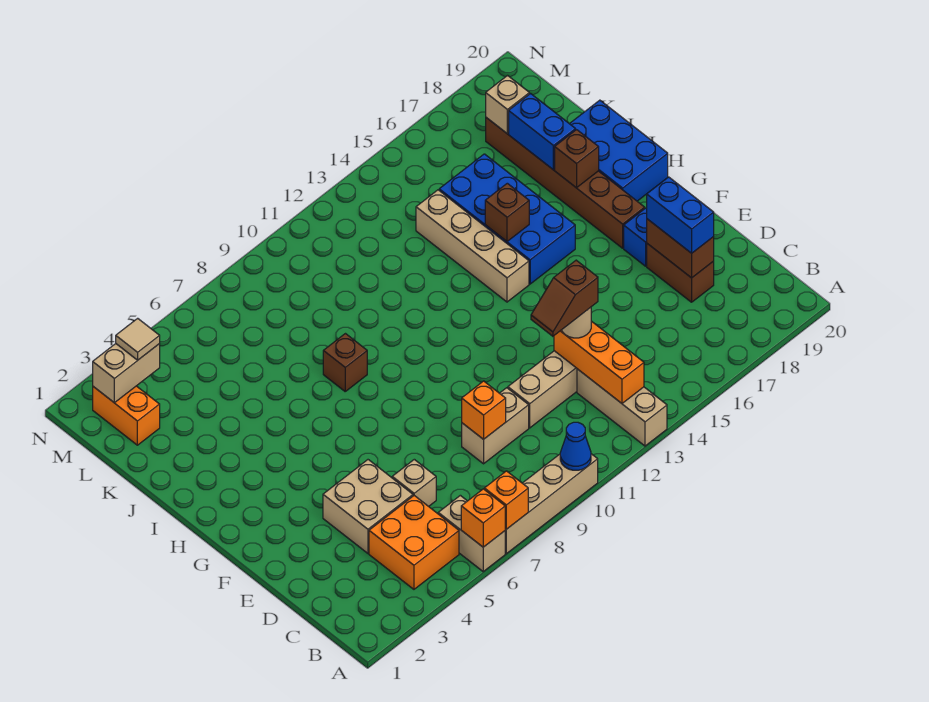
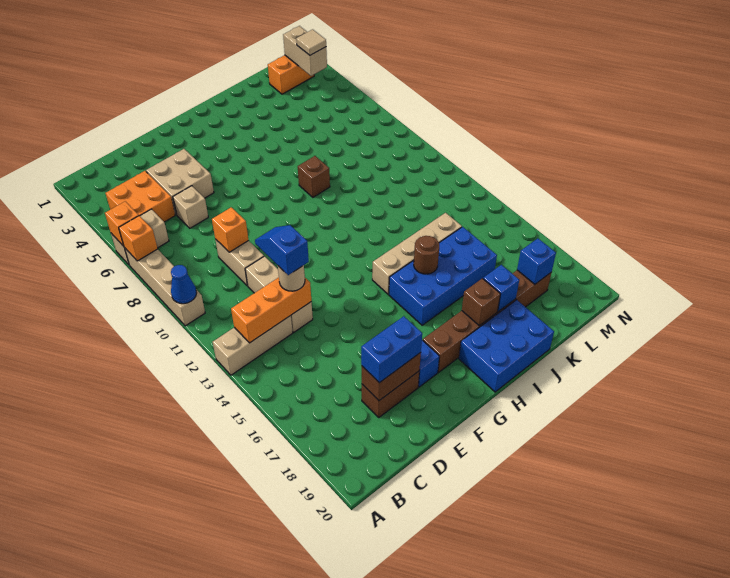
brown slope D12:D13 level 4 top 13 -> blue slope D12:D13 level 4 top 13
brown brick I15 level 2 -> brown round brick I15 level 2
blue brick J18:K18 level 2 -> blue brick J18 level 2
tan brick L18 level 2 -> blue brick L18 level 2

